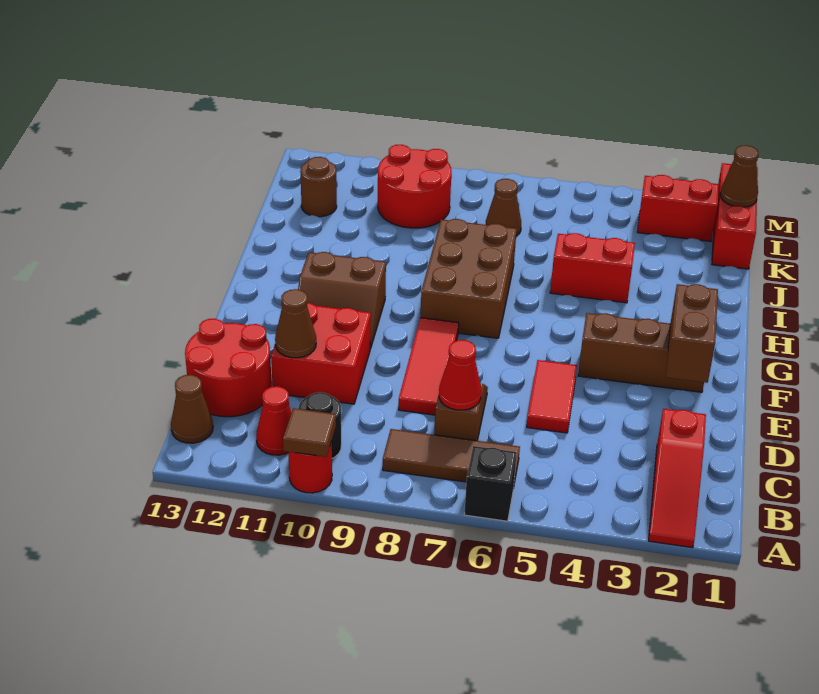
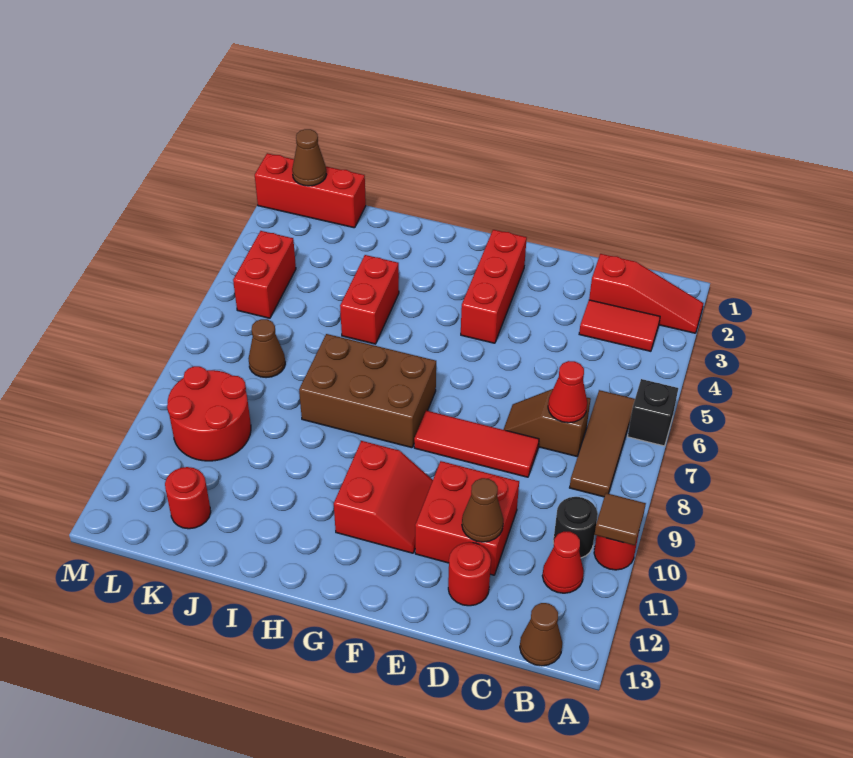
red round brick C12:D13 level 1 -> red round brick D12 level 1
red tile D5:E5 level 1 -> red tile B3:C3 level 1
brown brick E2:F2 level 2 -> none
brown brick F2:F4 level 1 -> red brick F2:F4 level 1
brown slope F10:G11 level 1 top G -> red slope F10:G11 level 1 top G
brown round brick K12 level 1 -> red round brick K12 level 1
red brick L2:L3 level 1 -> red brick L4:L5 level 1

